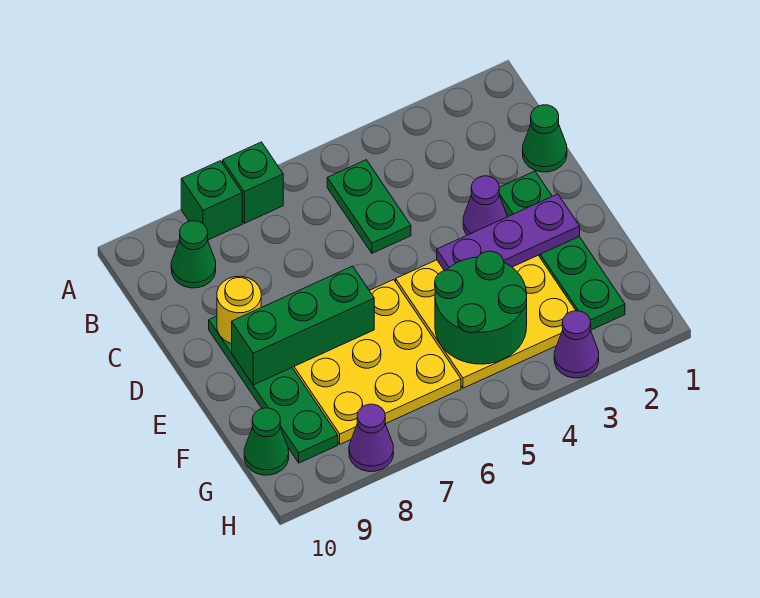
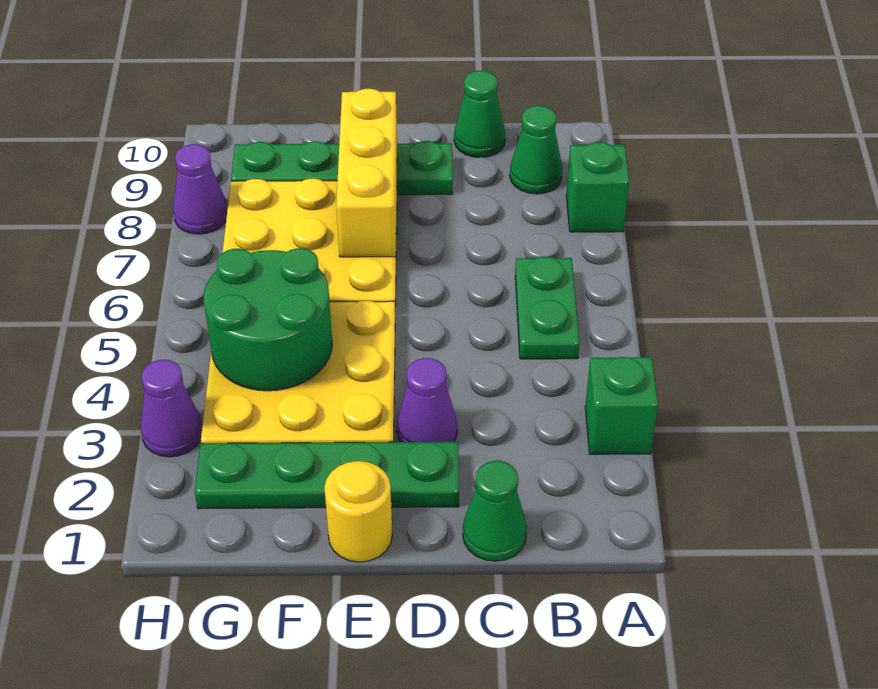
green brick A7 level 1 -> green brick A3 level 1
green plate B5:C5 level 1 -> green plate B5:B6 level 1
yellow round brick D9 level 2 -> yellow round brick E1 level 1
purple plate E2:E4 level 2 -> none
green brick E7:E9 level 2 -> yellow brick E7:E9 level 2
green cone G10 level 1 -> green cone C10 level 1

